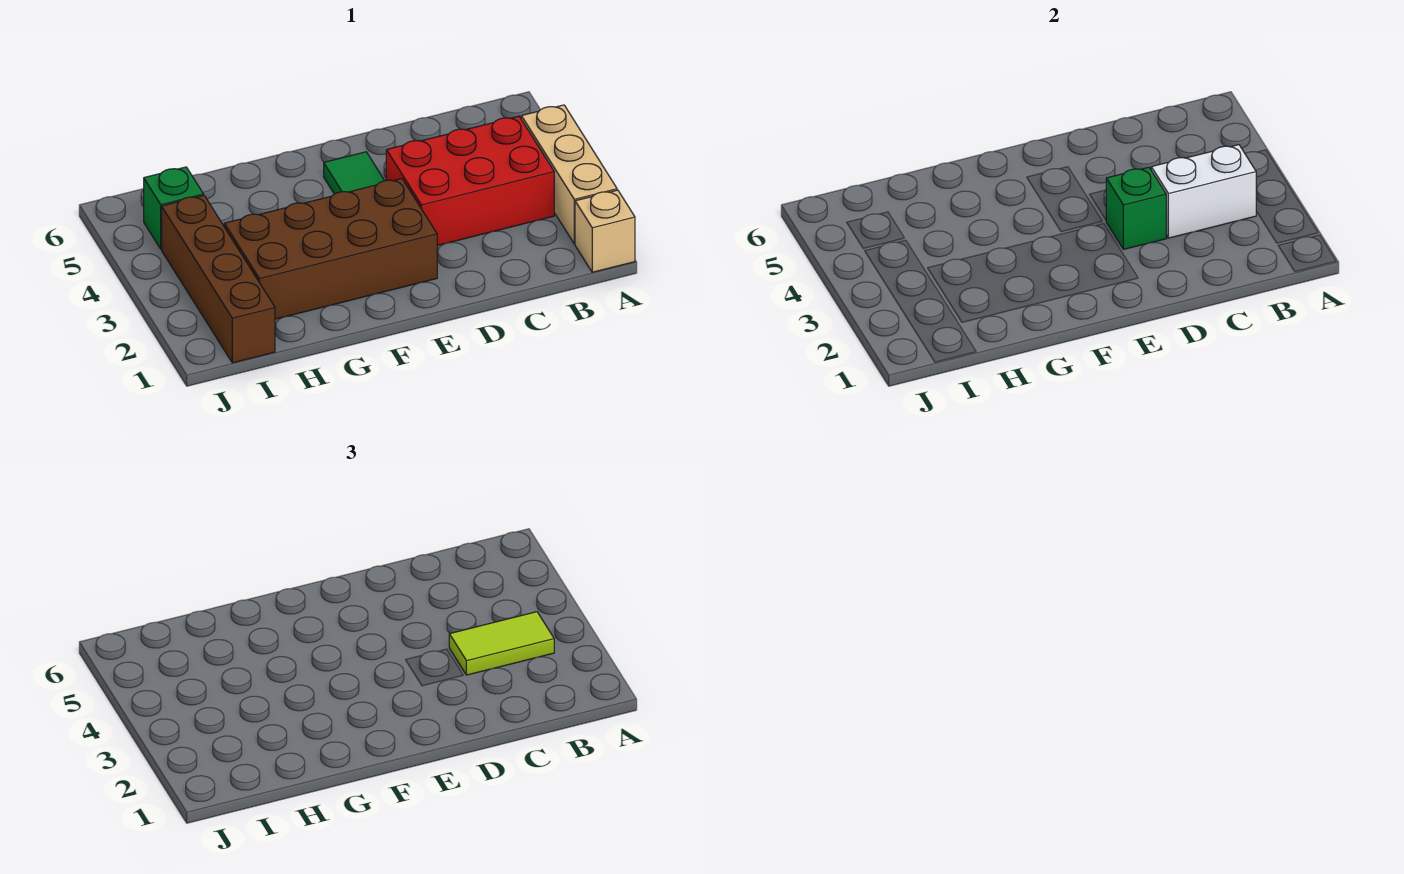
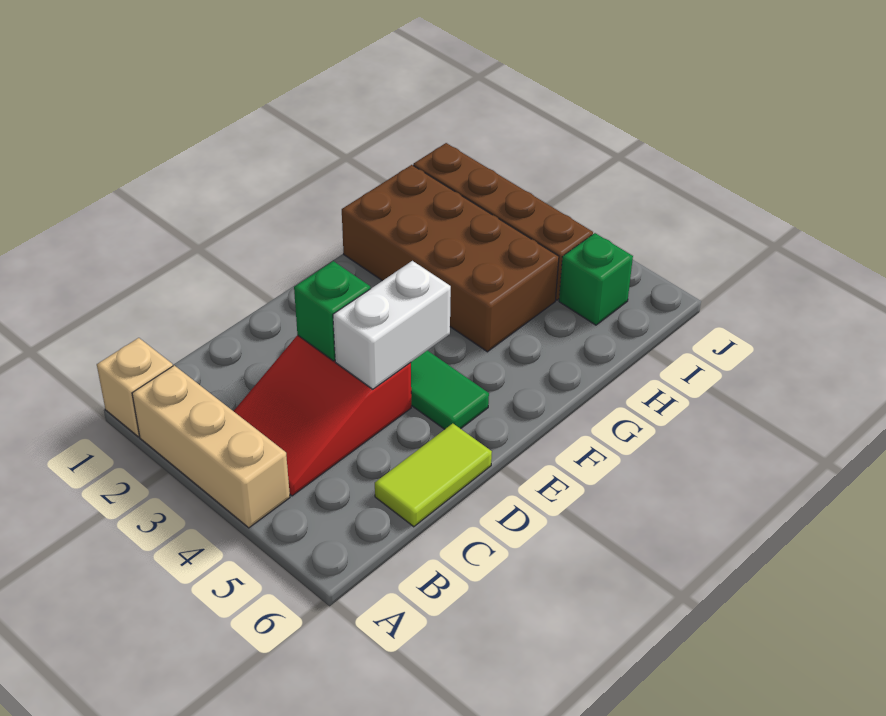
red brick B3:D4 level 1 -> red slope B3:D4 level 1 top D
white brick B3:C3 level 2 -> white brick D4:E4 level 2
lime tile B3:C3 level 3 -> lime tile C6:D6 level 1
brown brick E2:H3 level 1 -> brown brick G1:H4 level 1

